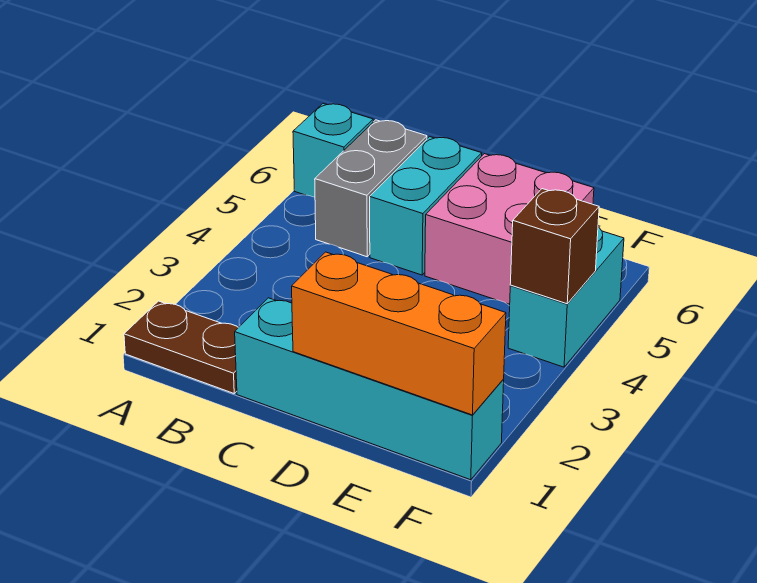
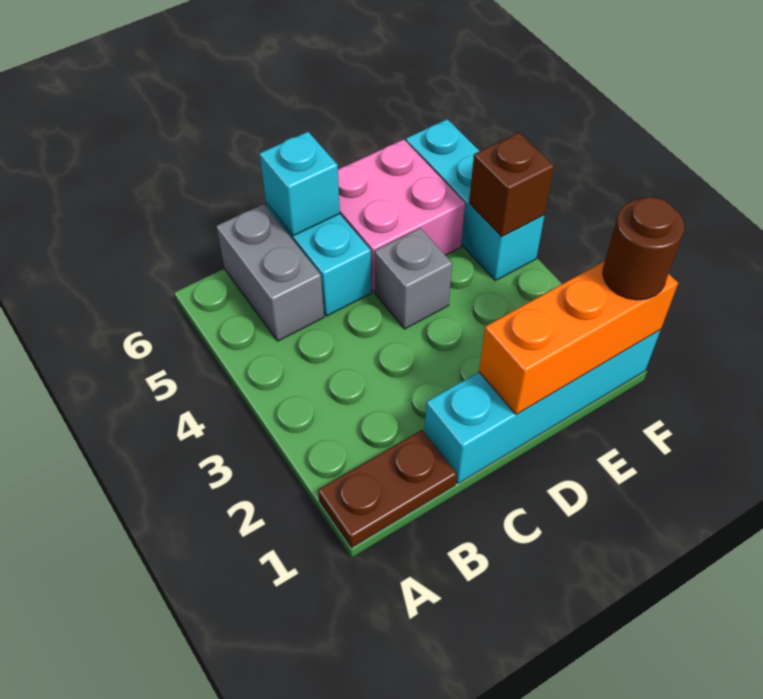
cyan brick A6 level 1 -> cyan brick C6 level 2
none -> grey brick D4 level 1
none -> brown round brick F1 level 3
cyan brick F4:F5 level 1 -> cyan brick F4:F6 level 1

